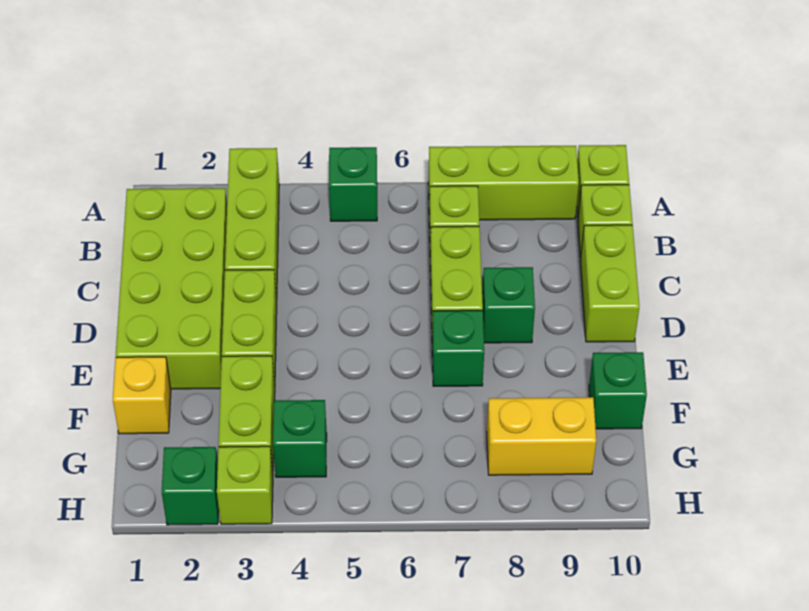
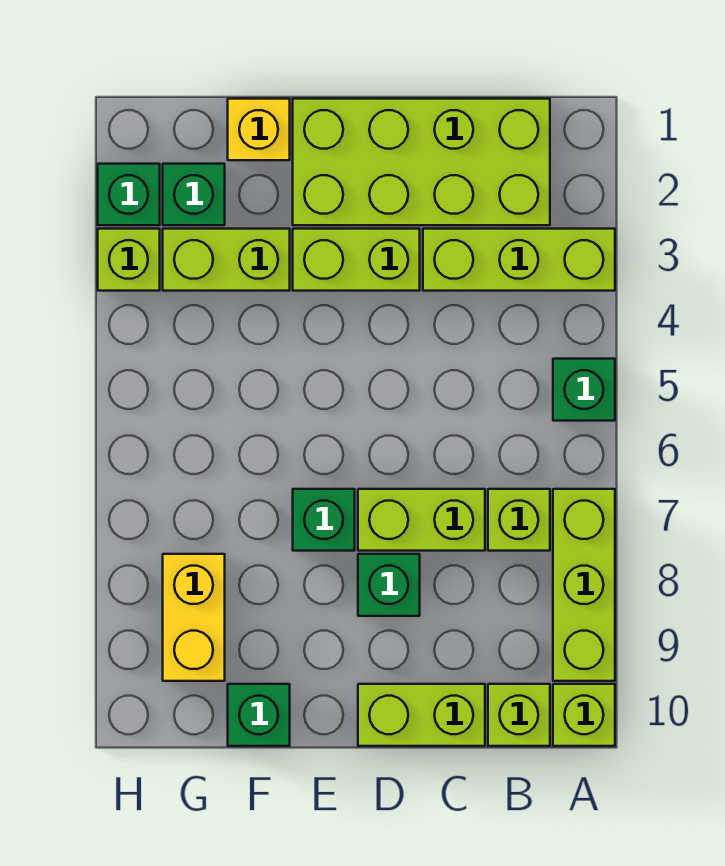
green brick G4 level 1 -> green brick G2 level 1

